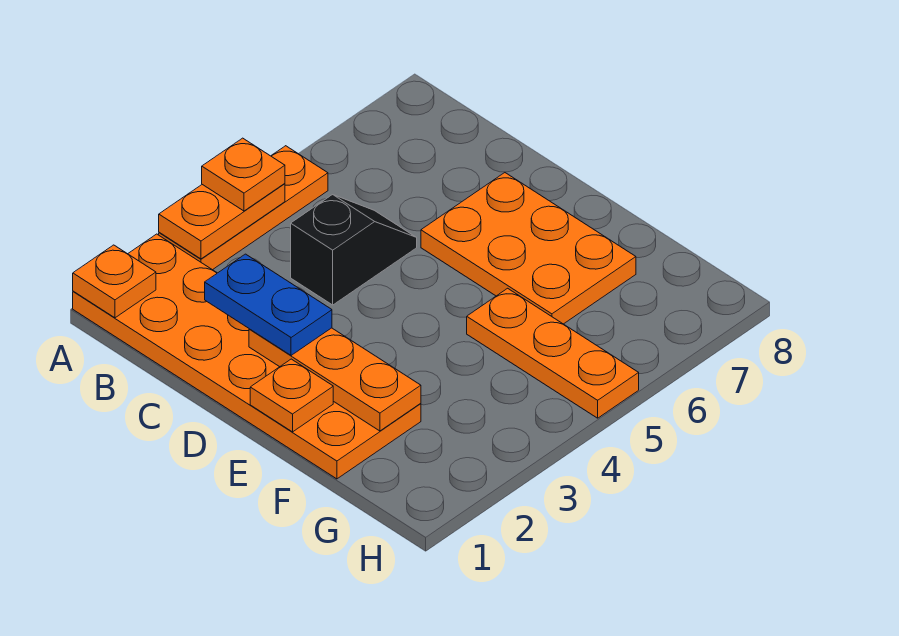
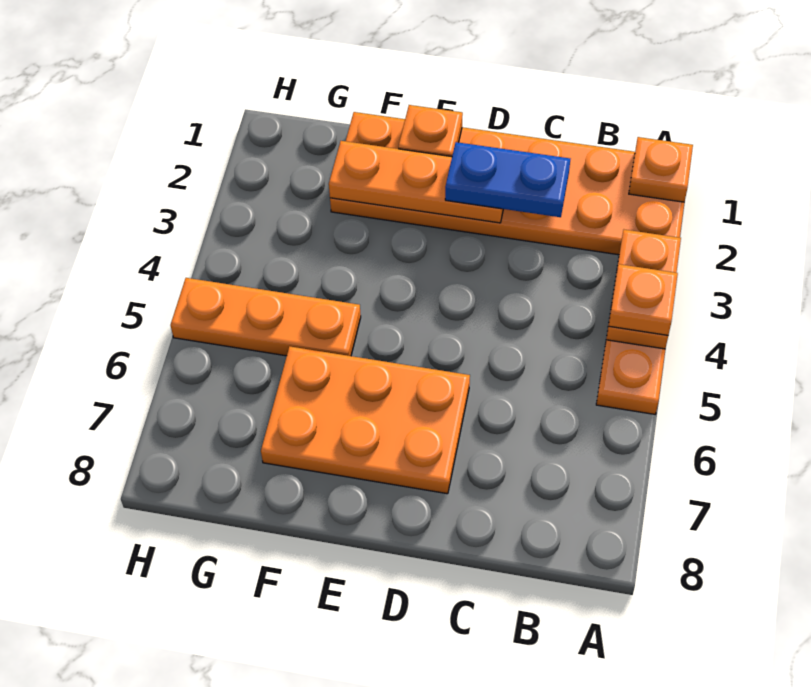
black slope C4:C5 level 1 top 4 -> none

